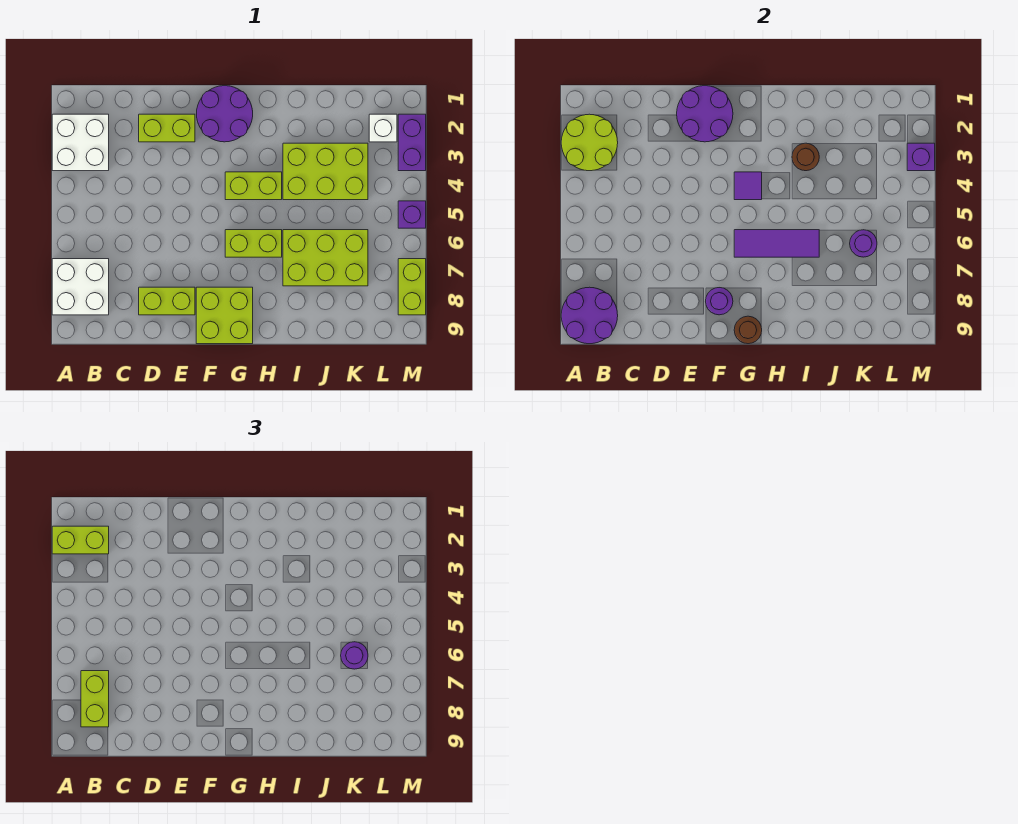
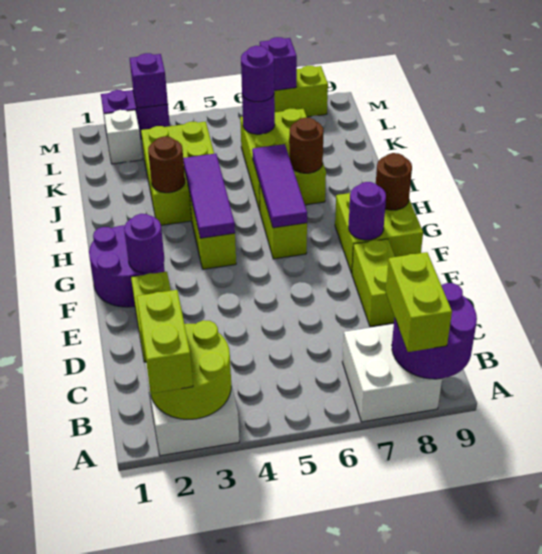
lime brick B7:B8 level 3 -> lime brick A8:B8 level 3
purple round brick E1:F2 level 2 -> purple round brick F2 level 2
purple tile G4 level 2 -> purple tile G4:I4 level 2
none -> brown round brick I7 level 2
purple brick M5 level 1 -> purple brick M7 level 2

